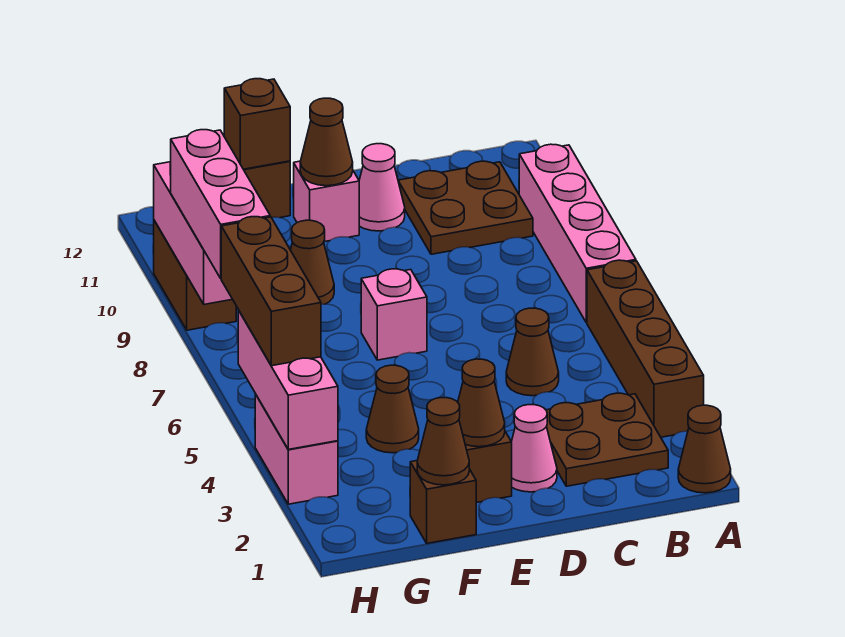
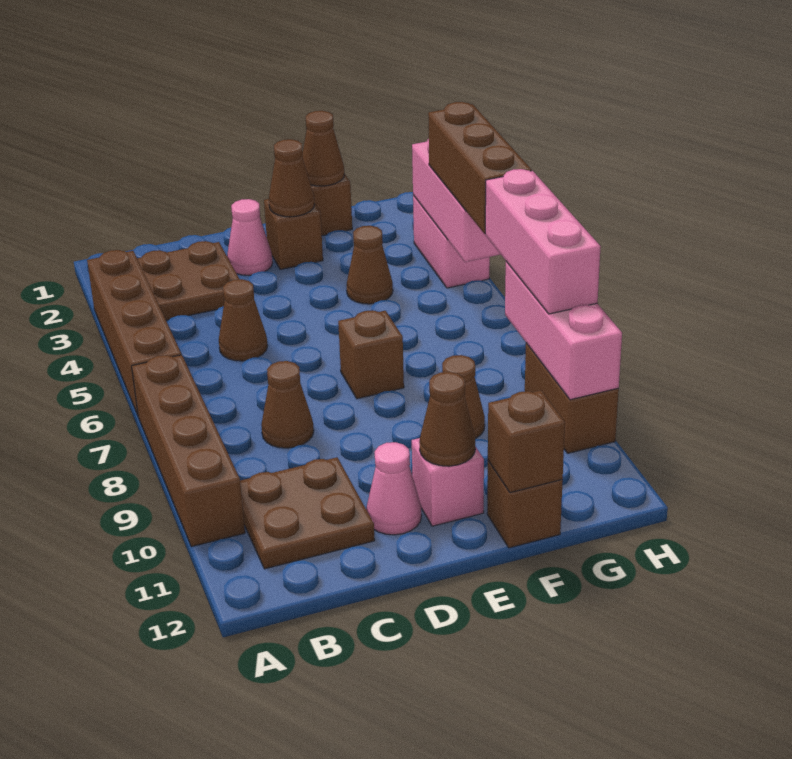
brown cone A1 level 1 -> brown cone C8 level 1
pink brick A7:A10 level 1 -> brown brick A7:A10 level 1
pink brick E7 level 1 -> brown brick E7 level 1

